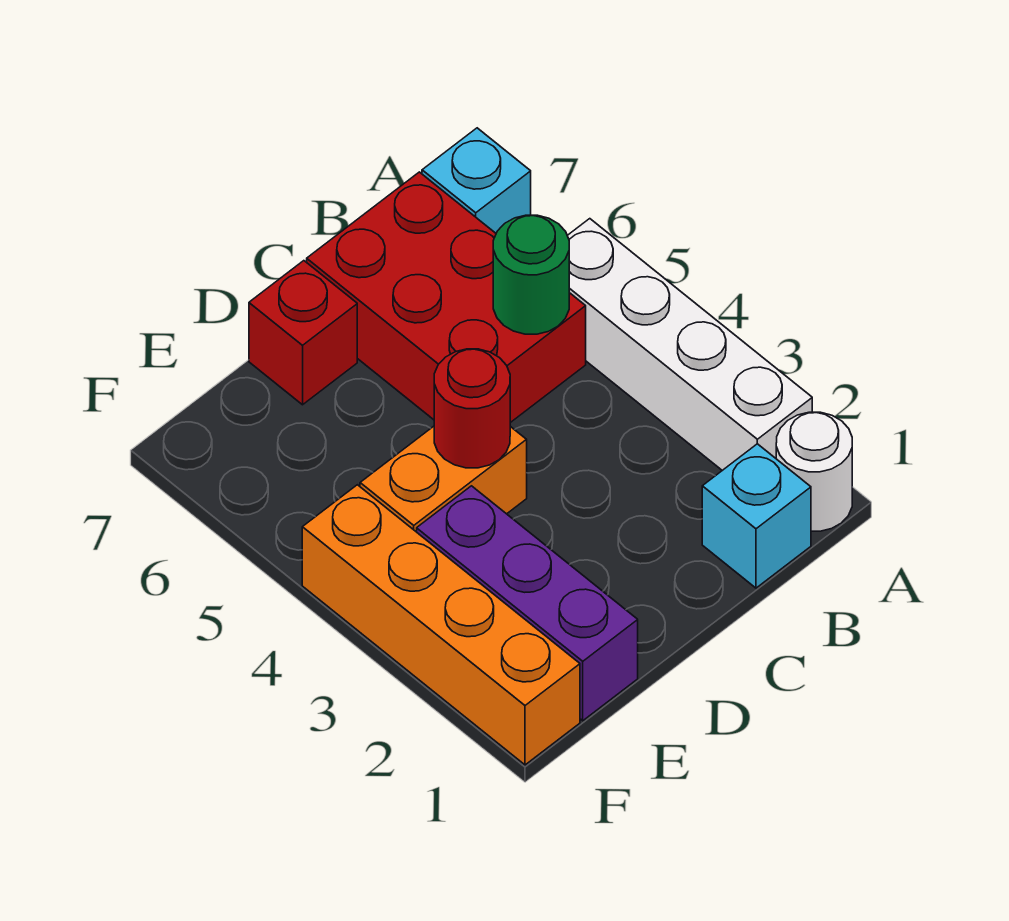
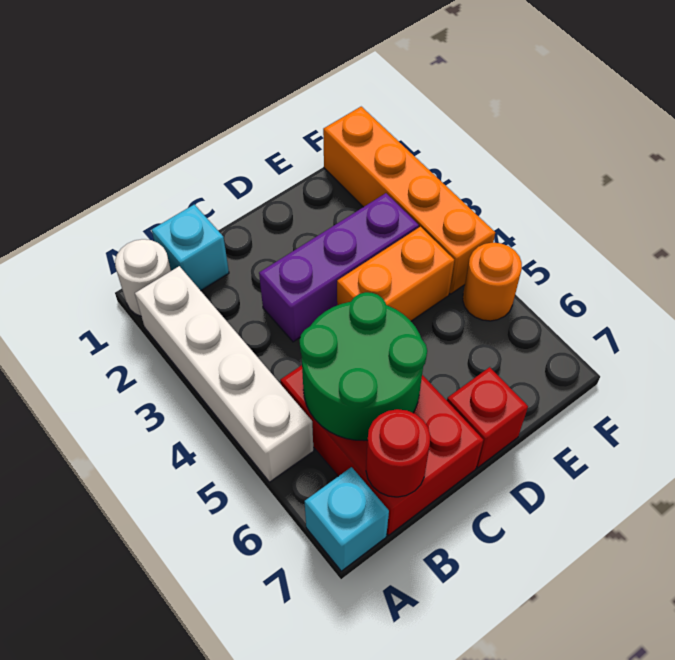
green round brick B5 level 2 -> green round brick B5:C6 level 2
red round brick D4 level 2 -> red round brick B7 level 2
purple brick E1:E3 level 1 -> purple brick C3:E3 level 1
none -> orange round brick F5 level 1

